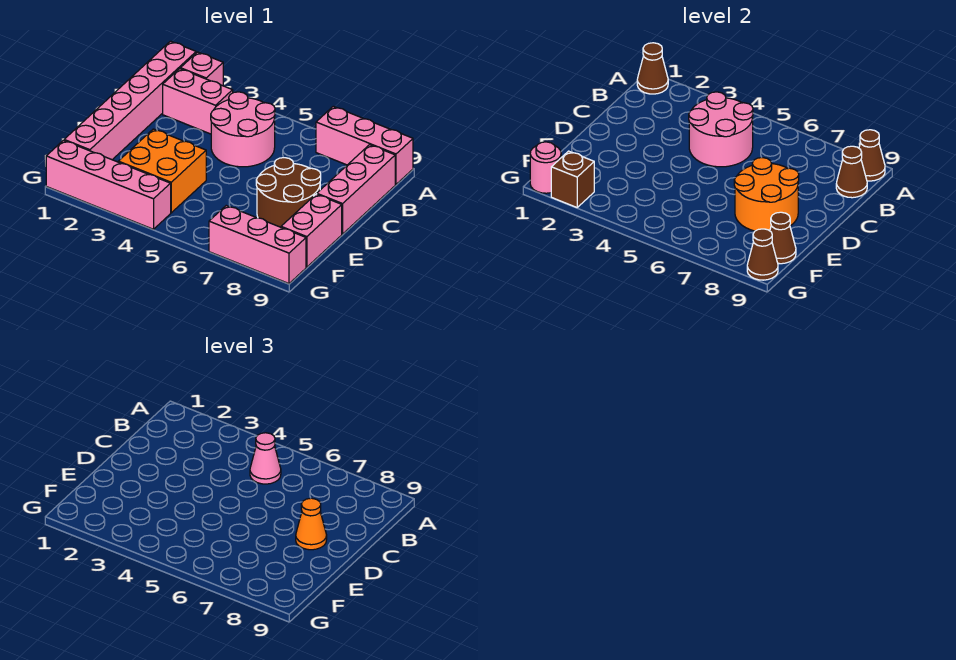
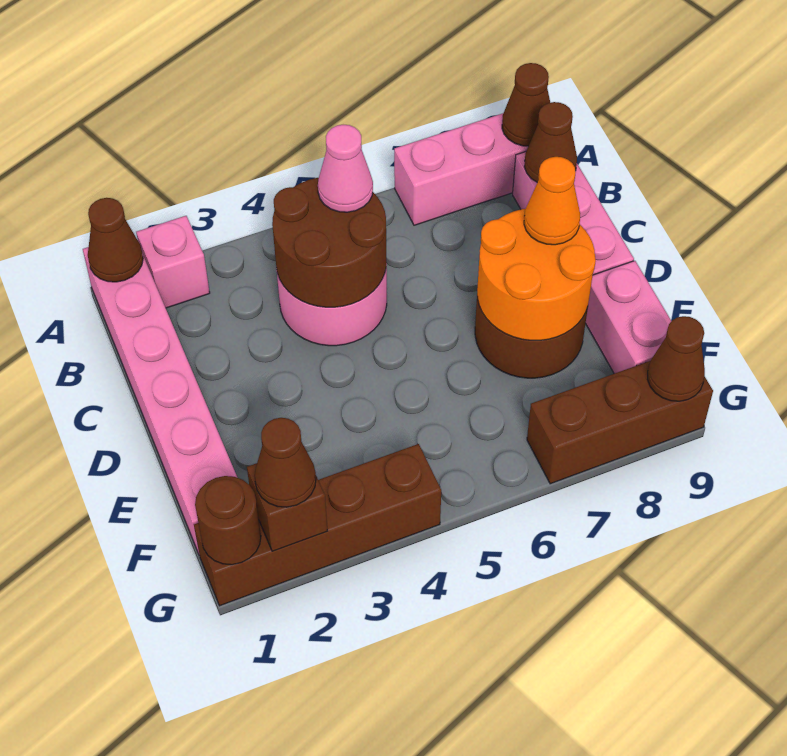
pink brick B2:B3 level 1 -> none
pink round brick B4:C5 level 2 -> brown round brick B4:C5 level 2
orange brick E3:F4 level 1 -> none
brown cone F9 level 2 -> brown cone G2 level 3
pink brick G1:G4 level 1 -> brown brick G1:G4 level 1
pink round brick G1 level 2 -> brown round brick G1 level 2
pink brick G7:G9 level 1 -> brown brick G7:G9 level 1

